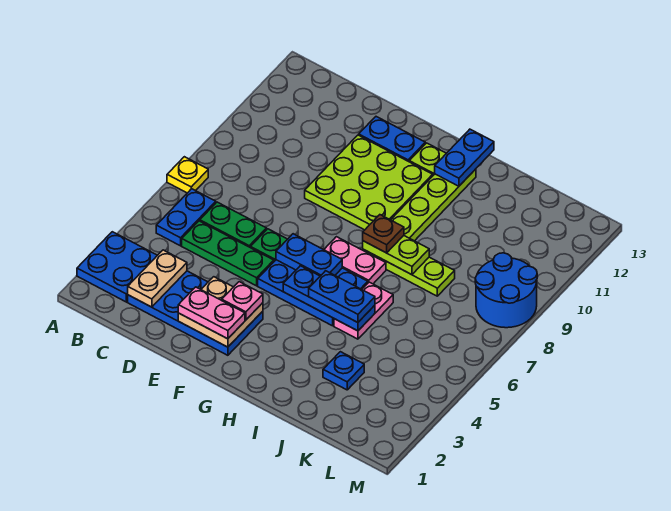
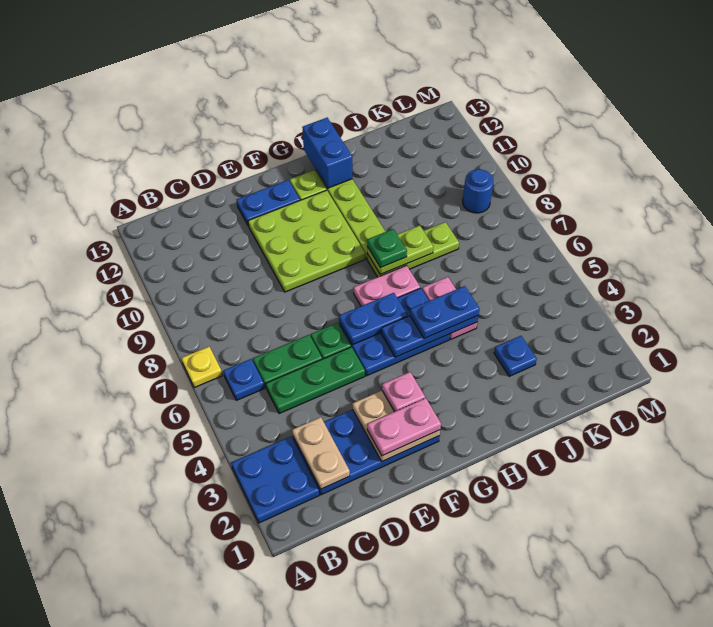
blue plate B5:B6 level 1 -> blue plate B6 level 1
brown plate H8 level 3 -> green plate H8 level 3
blue plate H12:H13 level 2 -> blue brick H12:H13 level 2
blue round brick L8:M9 level 1 -> blue round brick L9 level 1

